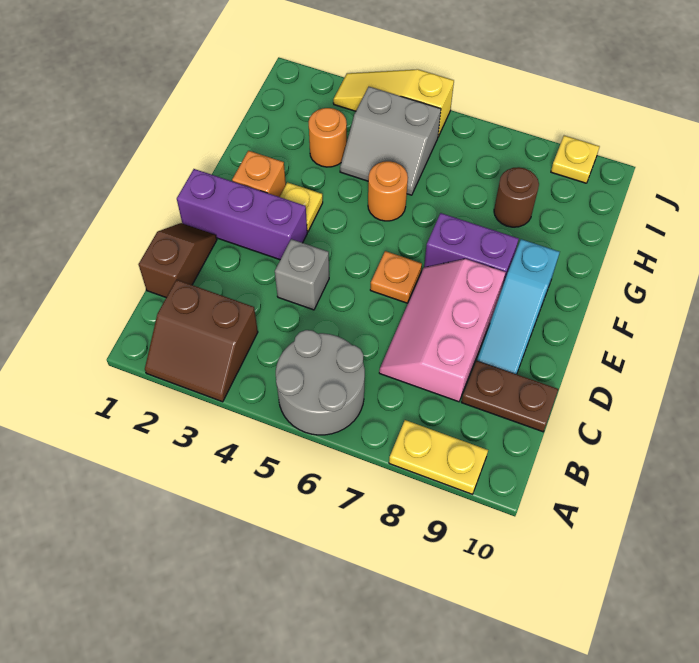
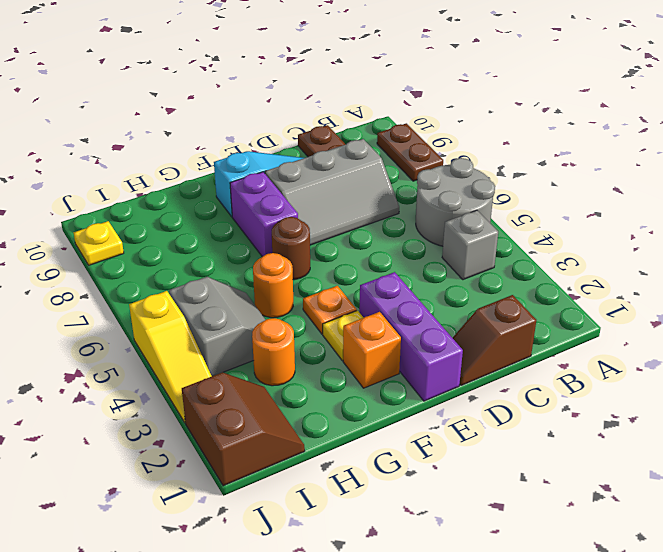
brown slope A2:B3 level 1 top B -> brown slope I1:J2 level 1 top J
yellow plate A8:A9 level 1 -> brown plate A8:A9 level 1
pink slope C7:E8 level 1 top 8 -> grey slope C7:E8 level 1 top 8
grey brick D4 level 1 -> grey brick B4 level 1
orange plate E6 level 1 -> orange plate F4 level 1
brown round brick H8 level 1 -> brown round brick F6 level 1

